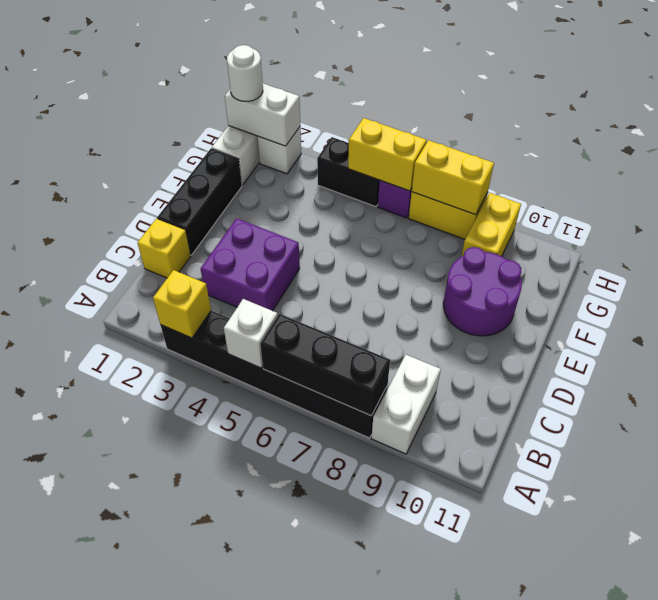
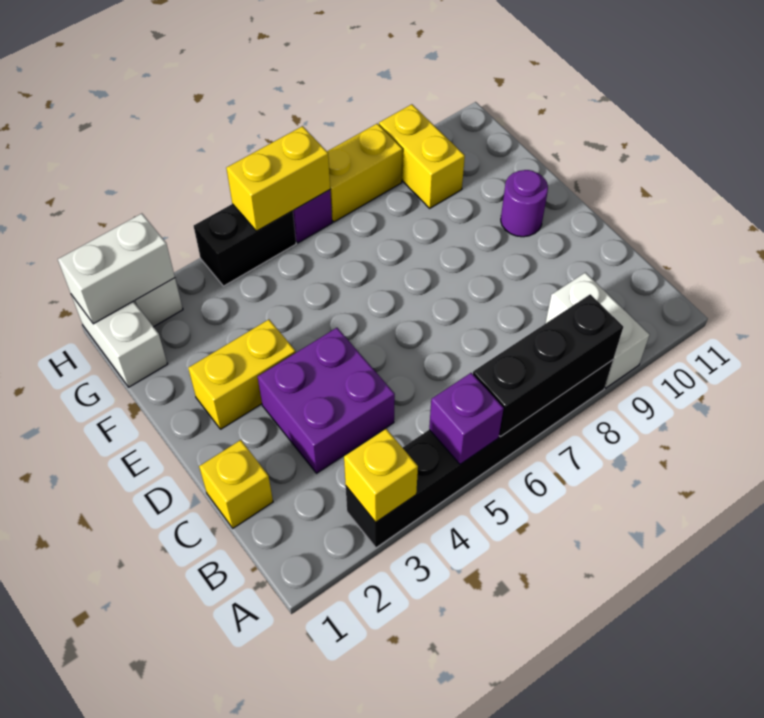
white brick A5 level 2 -> purple brick A5 level 2
black brick D1:F1 level 1 -> none
purple round brick E9:F10 level 1 -> purple round brick E10 level 1
white round brick H1 level 3 -> none
yellow brick H7:H8 level 2 -> yellow brick E2:E3 level 1

